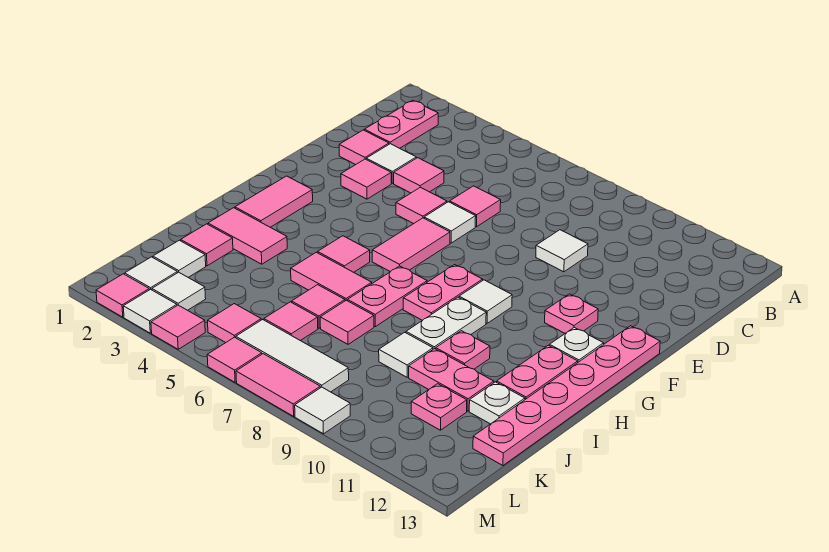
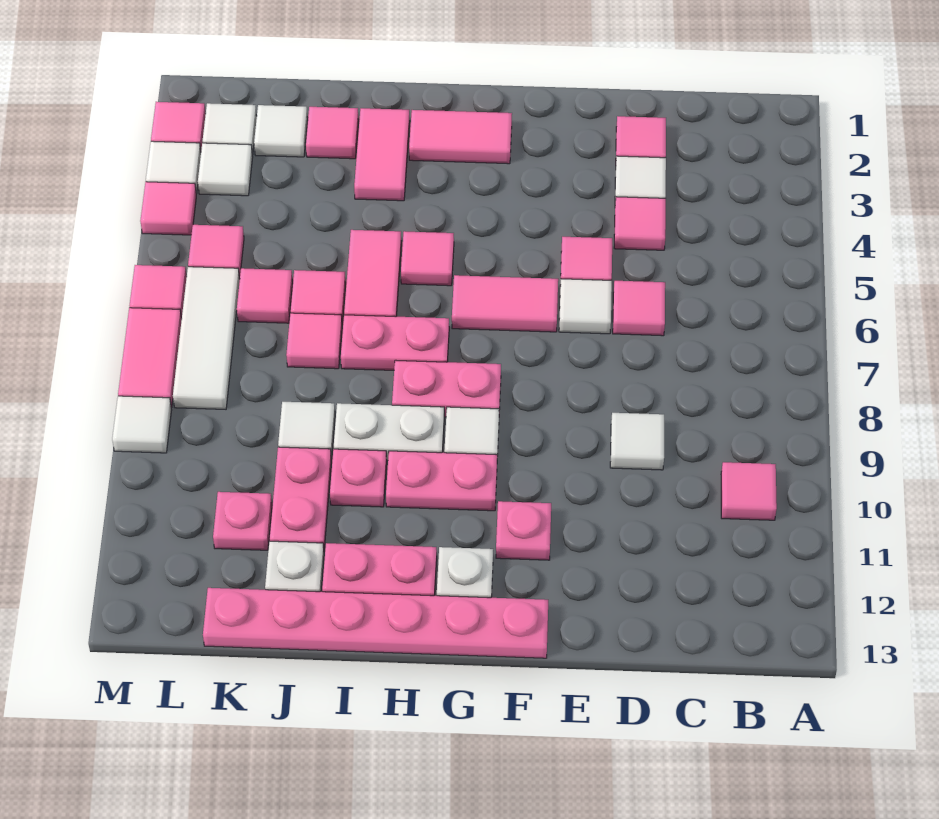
pink plate B2:C2 level 1 -> pink plate G10:H10 level 1
pink tile E3 level 1 -> pink tile B10 level 1

